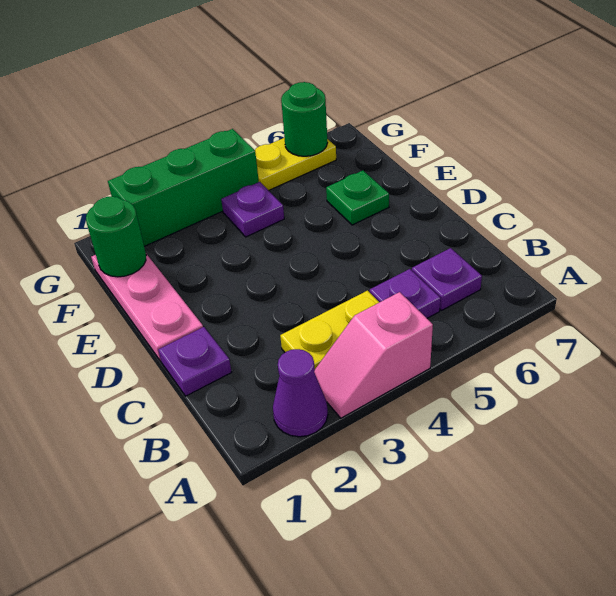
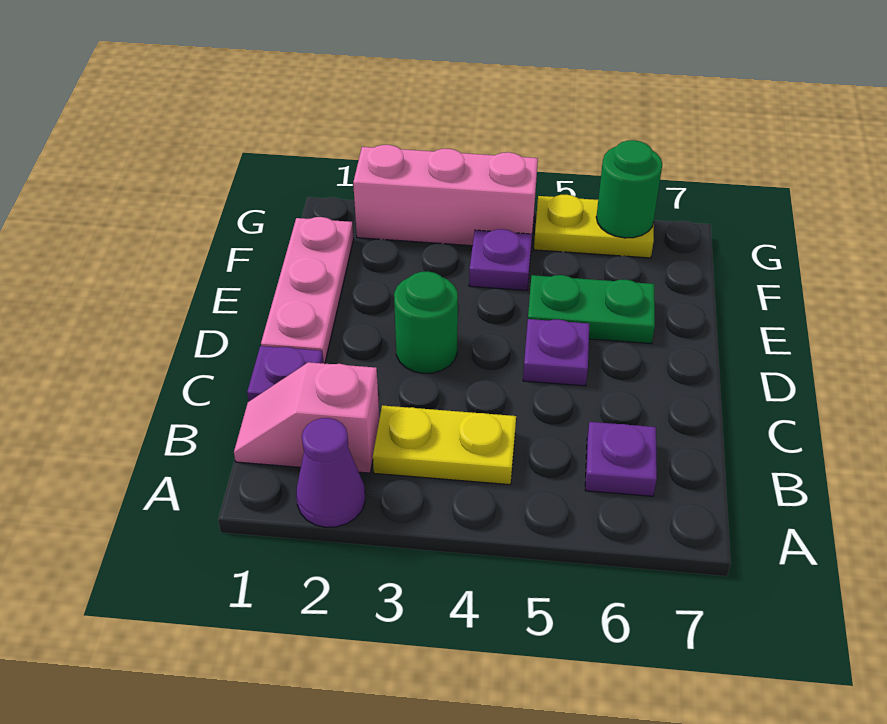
pink slope A3:A4 level 1 top 4 -> pink slope B1:B2 level 1 top 2
purple plate B5 level 1 -> purple plate D5 level 1
green plate E6 level 1 -> green plate E5:E6 level 1
green round brick F1 level 2 -> green round brick D3 level 1
green brick G2:G4 level 1 -> pink brick G2:G4 level 1

